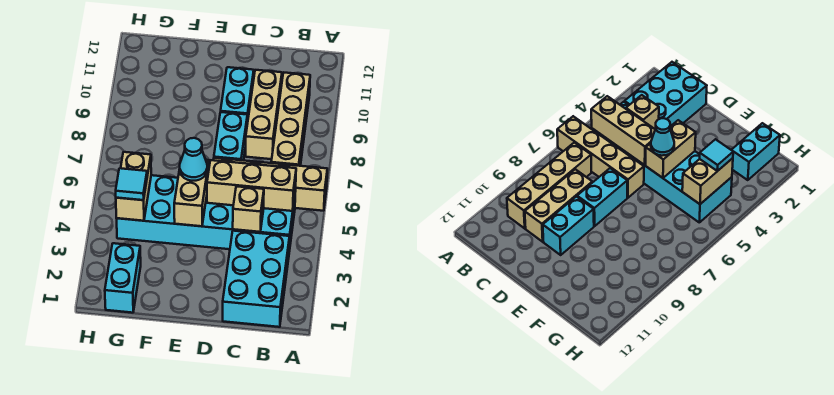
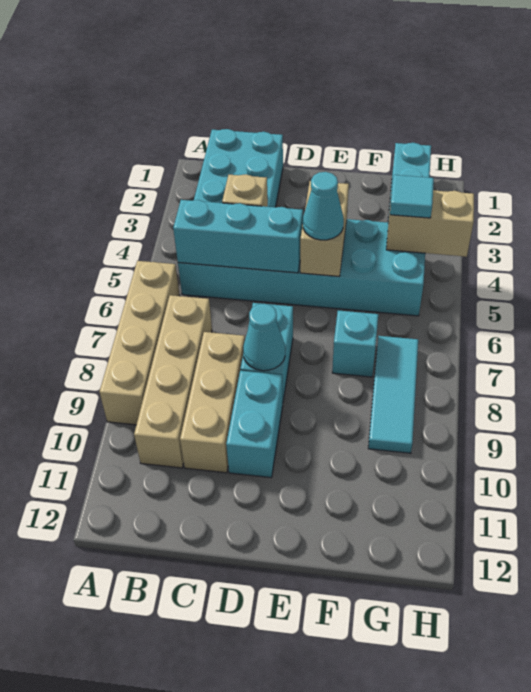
tan brick A6:D6 level 1 -> tan brick A6:A9 level 1
tan brick B5:D5 level 2 -> cyan brick B5:D5 level 2
none -> cyan cone D8 level 2
none -> cyan brick F7 level 1
tan brick G4:G5 level 2 -> tan brick G4:H4 level 2
none -> cyan tile G7:G9 level 1

